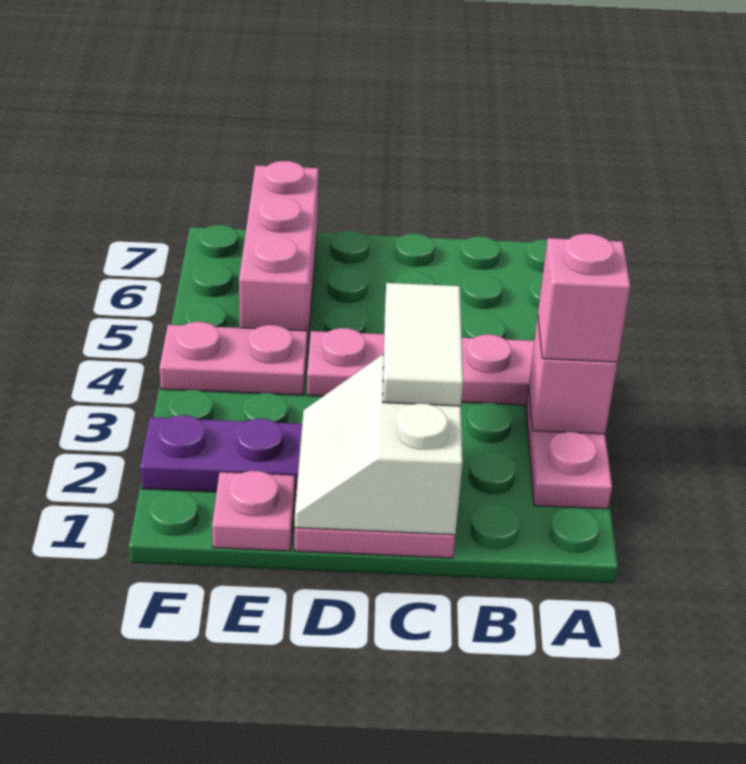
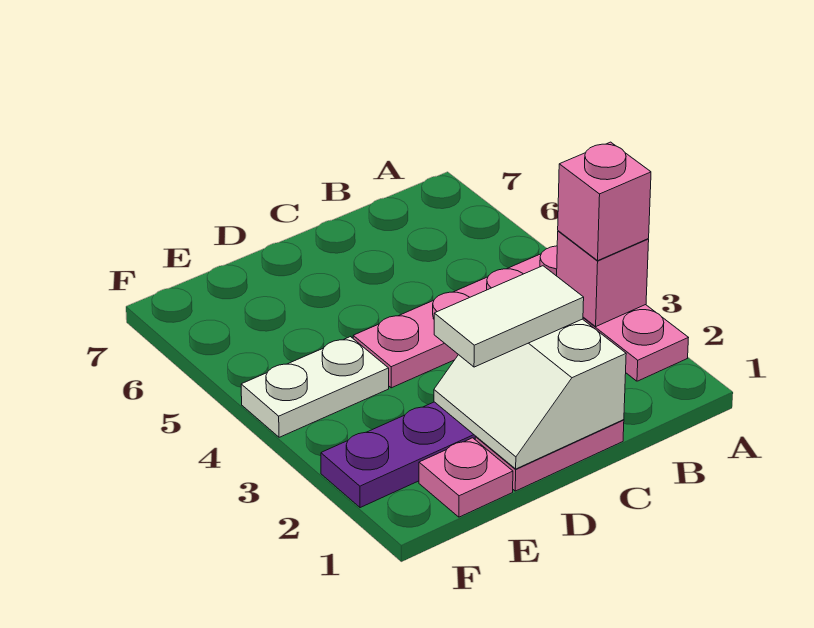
white tile C2:C3 level 3 -> white tile C2:D2 level 3
pink plate E4:F4 level 1 -> white plate E4:F4 level 1
pink brick E5:E7 level 1 -> none

